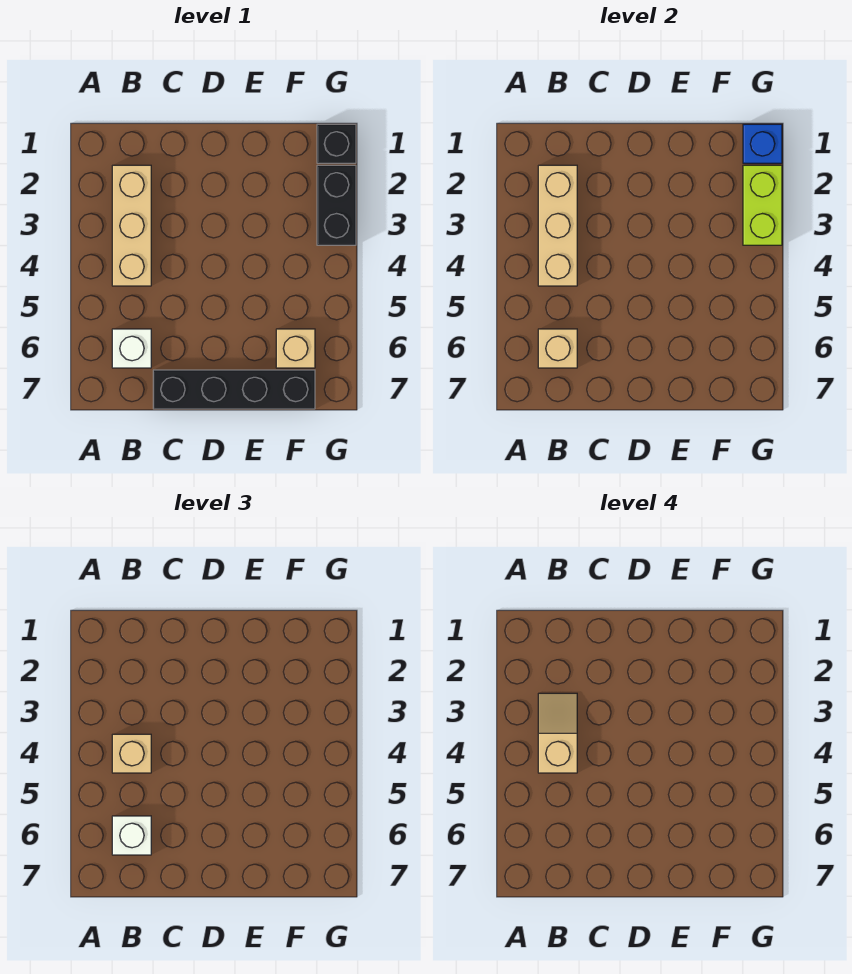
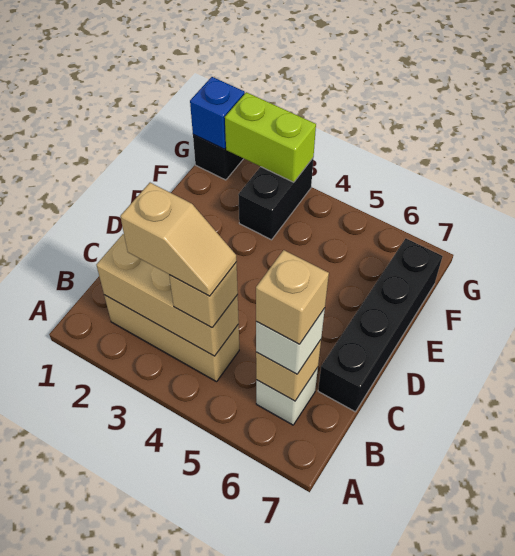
tan slope B3:B4 level 4 top 4 -> tan slope B3:B4 level 4 top 3
tan brick F6 level 1 -> tan brick B6 level 4
black brick G2:G3 level 1 -> black brick F3:G3 level 1

